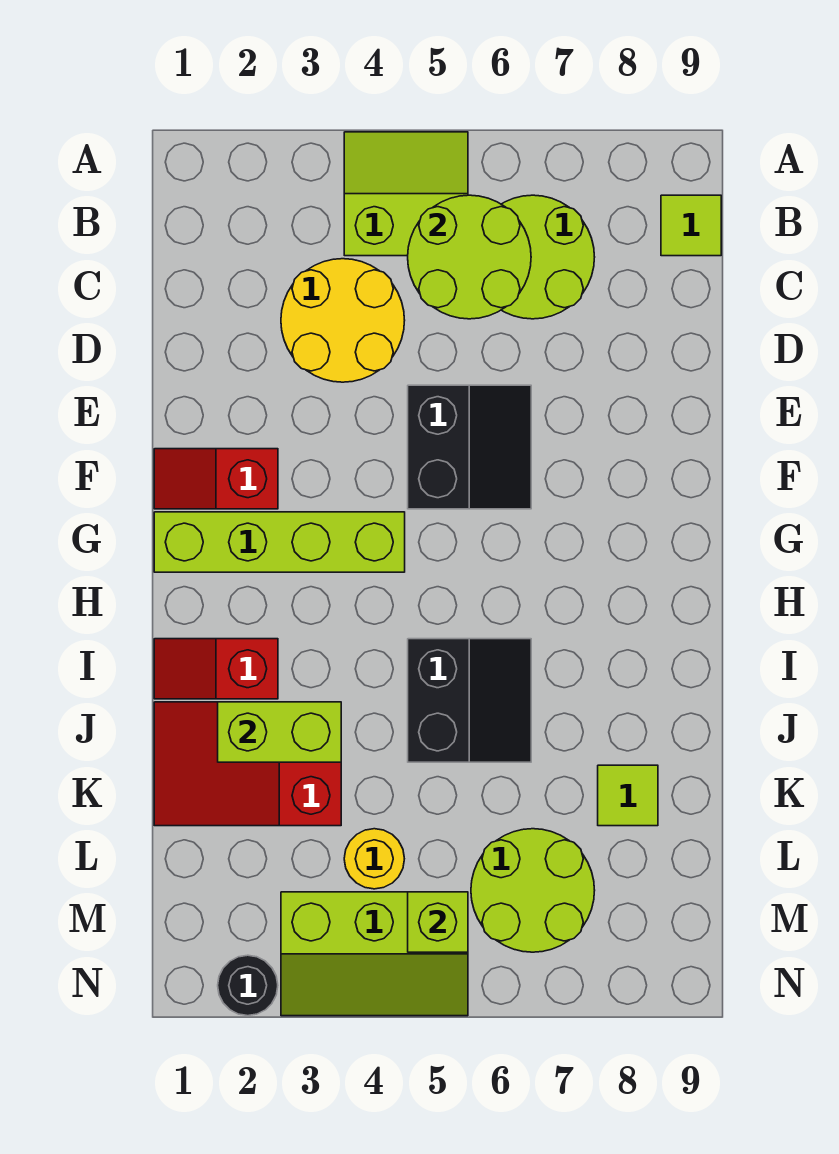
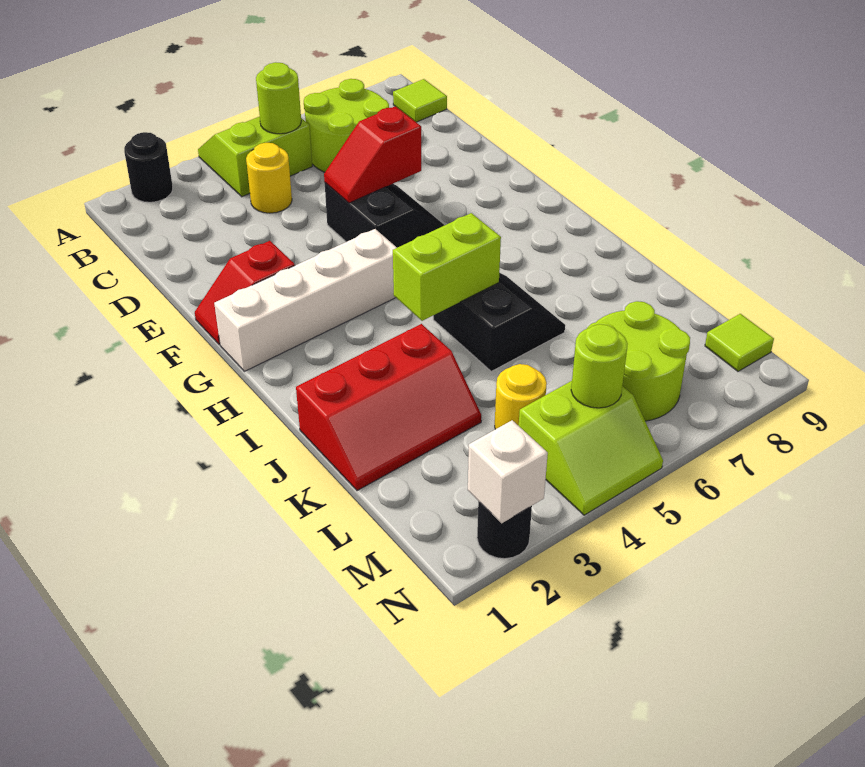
none -> black round brick A2 level 1
lime round brick B5:C6 level 2 -> lime round brick B5 level 2
yellow round brick C3:D4 level 1 -> yellow round brick C4 level 1
lime brick G1:G4 level 1 -> white brick G1:G4 level 1
red slope I1:I2 level 1 top 2 -> red slope E5:E6 level 2 top 6
red slope J1:K3 level 1 top 3 -> red slope J1:K3 level 1 top J
lime brick J2:J3 level 2 -> lime brick I4:I5 level 2
lime tile K8 level 1 -> lime tile M9 level 1
lime slope M3:N5 level 1 top M -> lime slope M4:N5 level 1 top M
lime brick M5 level 2 -> lime round brick M5 level 2
none -> white brick N2 level 2

